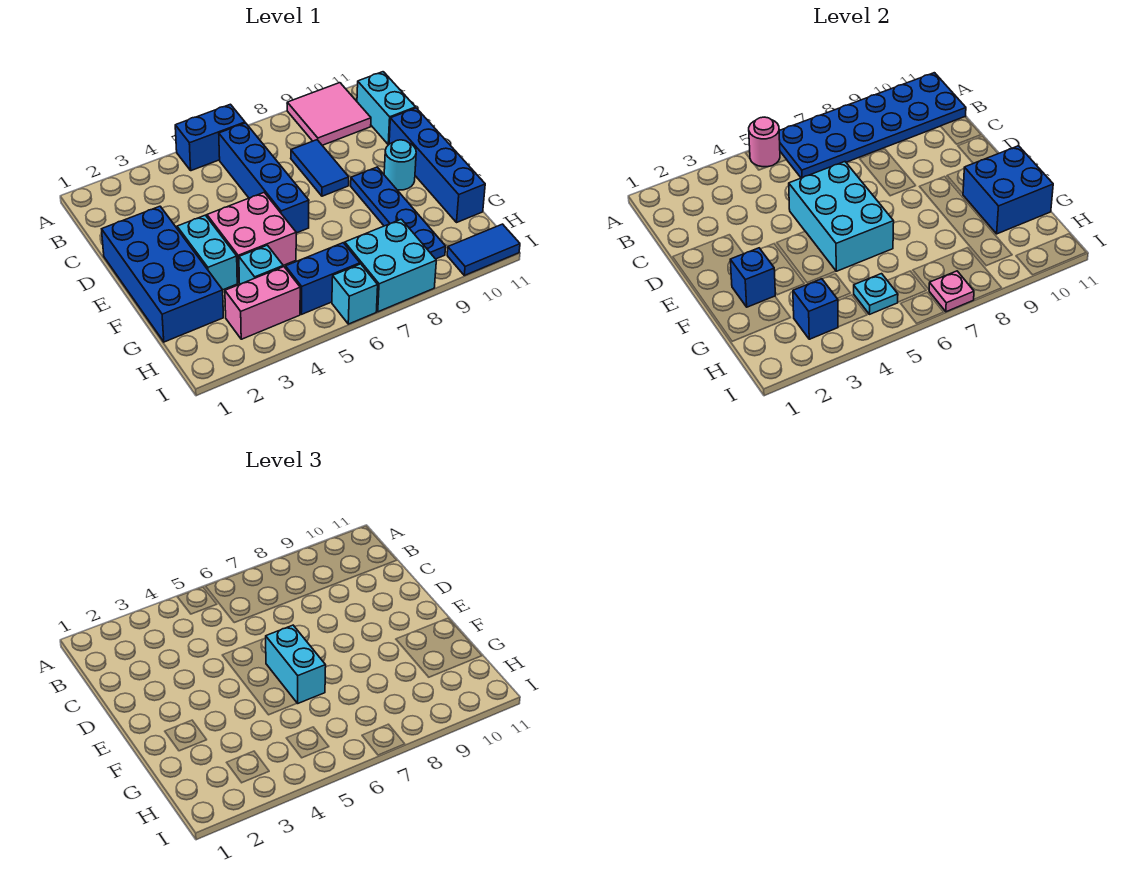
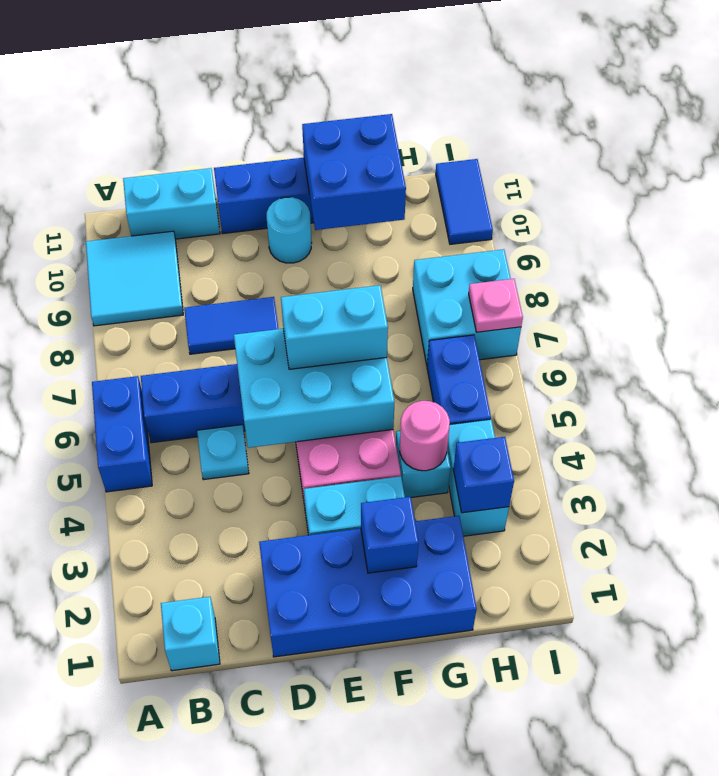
pink round brick A5 level 2 -> pink round brick G4 level 2
blue plate A6:B11 level 2 -> none
pink tile A9:B10 level 1 -> cyan tile A9:B10 level 1
blue plate E9:H9 level 1 -> none
pink brick H3:H4 level 1 -> cyan brick H3:H4 level 1
cyan plate H5 level 2 -> cyan plate C5 level 1
cyan brick I6 level 1 -> cyan brick B1 level 1

